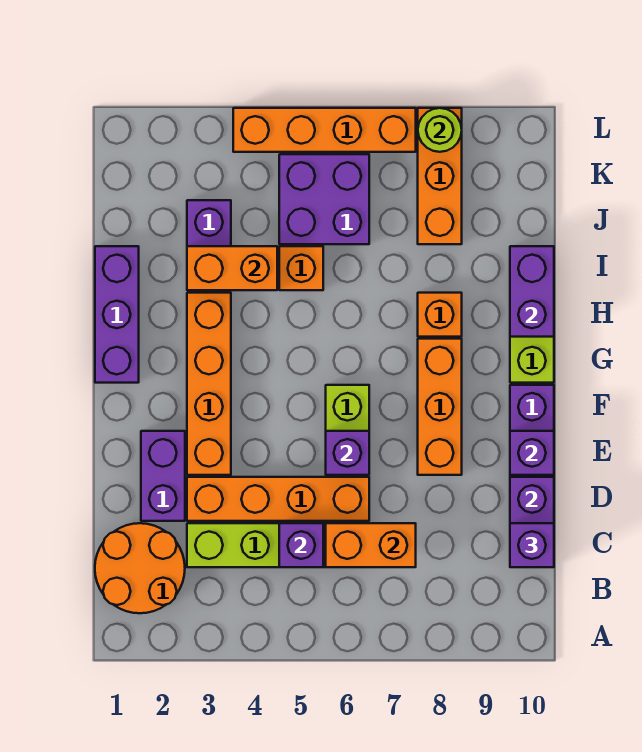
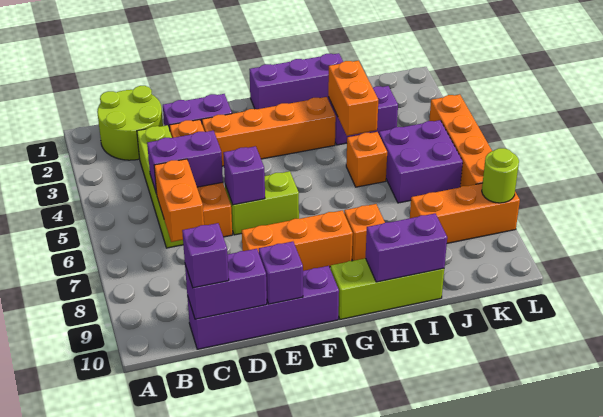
orange round brick B1:C2 level 1 -> lime round brick B1:C2 level 1
purple brick C5 level 2 -> purple brick C5:D5 level 2

